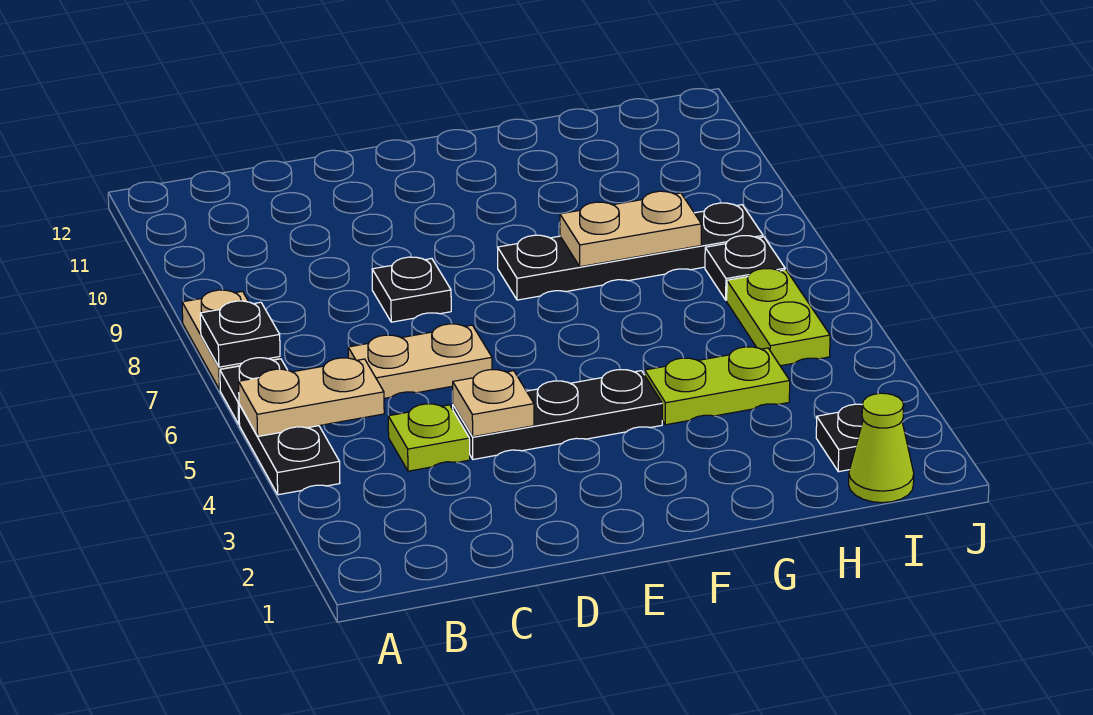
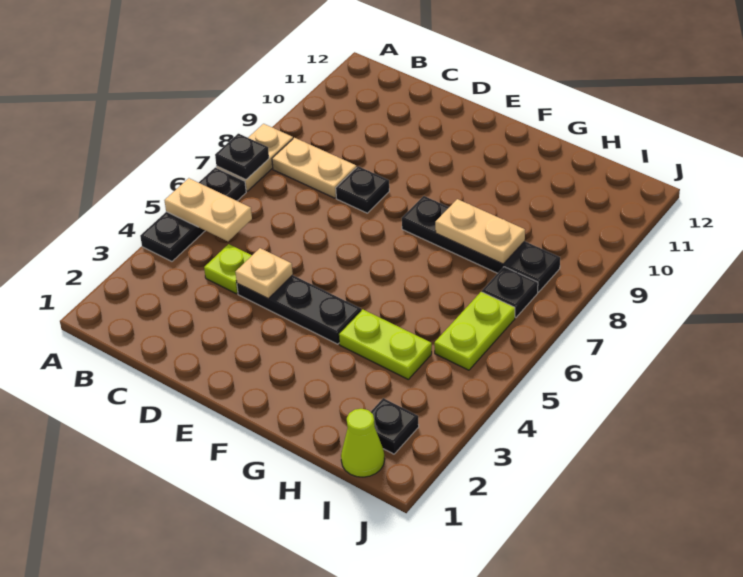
tan plate C6:D6 level 1 -> tan plate B8:C8 level 1

